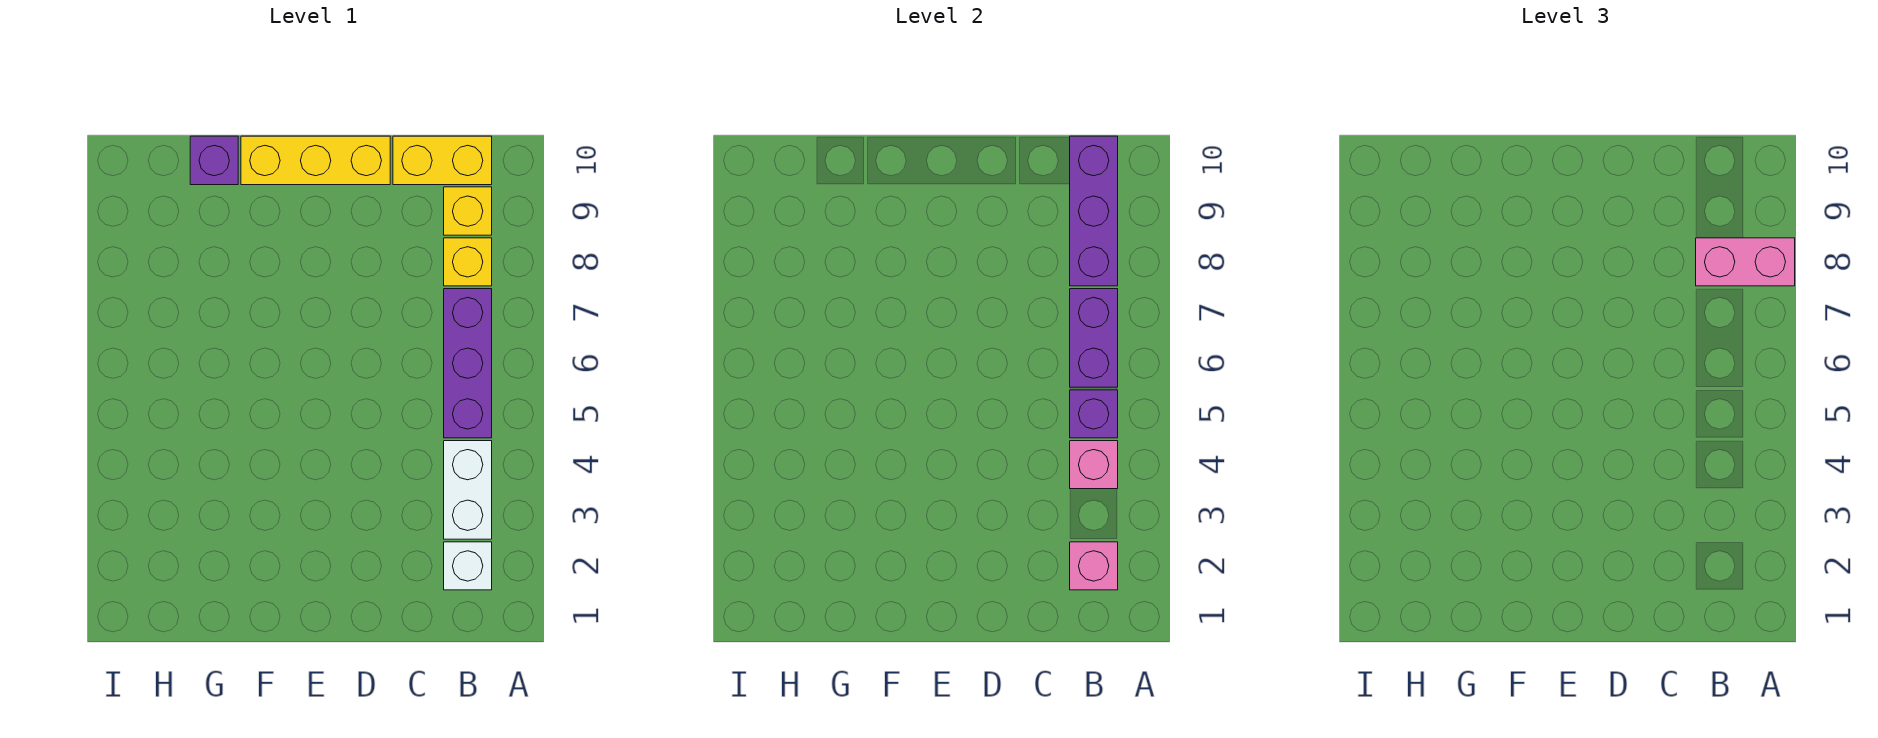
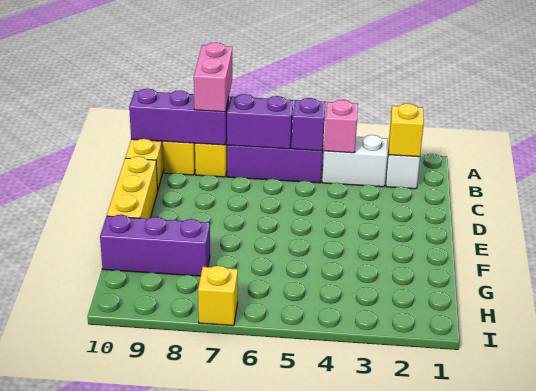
pink brick B2 level 2 -> yellow brick B2 level 2
purple brick G10 level 1 -> purple brick G8:G10 level 1
none -> yellow brick I7 level 1

